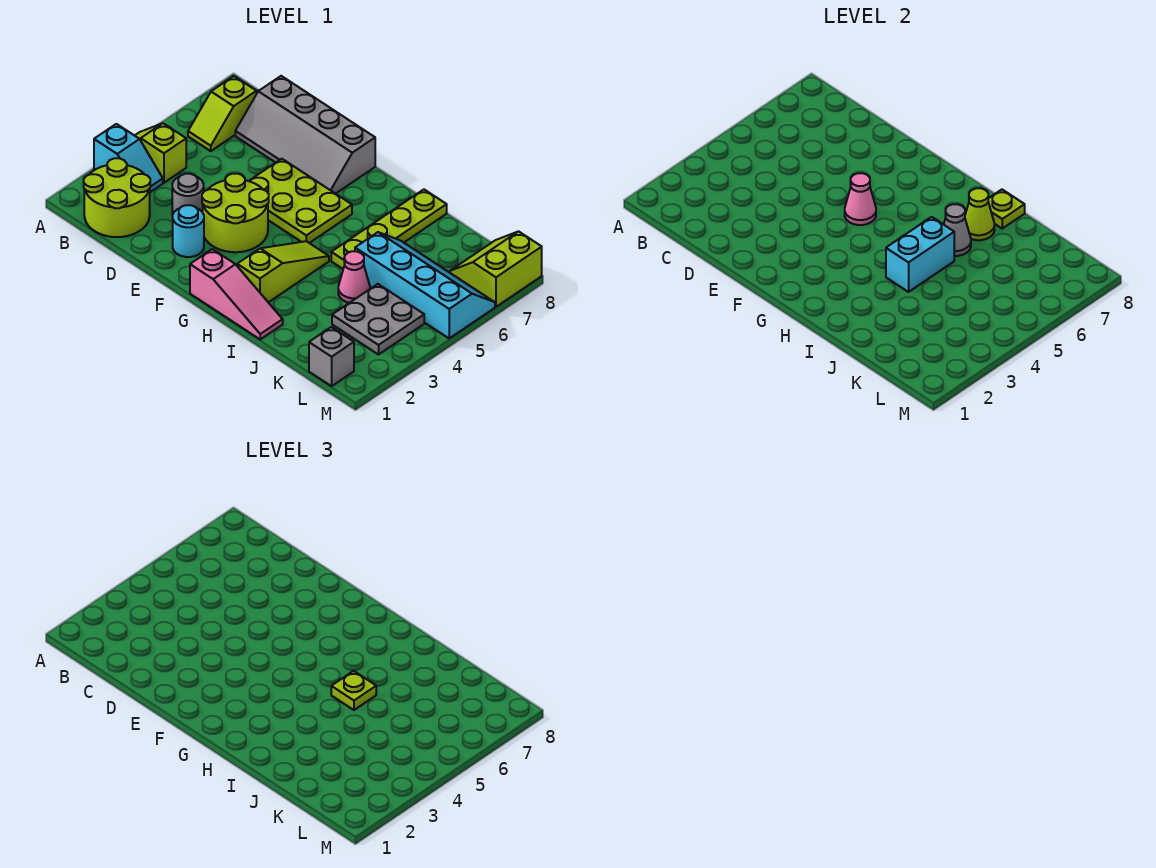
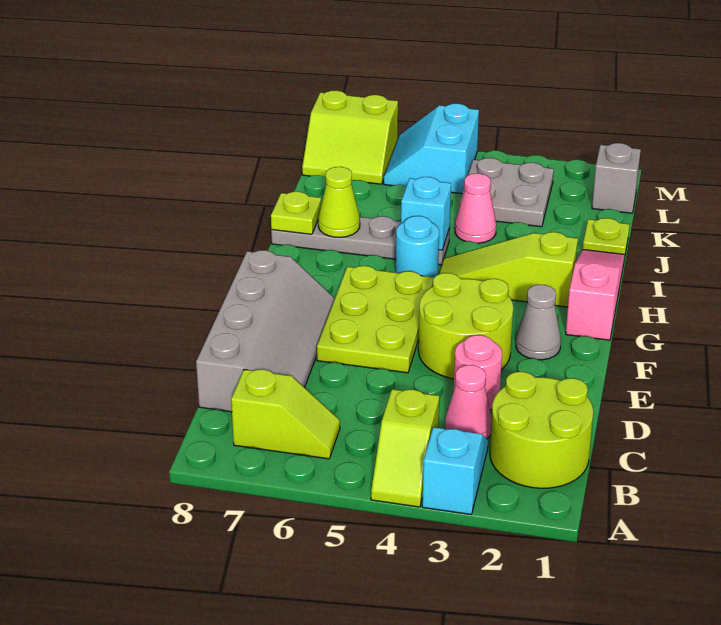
grey round brick D3 level 1 -> pink round brick D3 level 1
cyan round brick E2 level 1 -> cyan round brick H5 level 1
pink cone F5 level 2 -> pink cone C3 level 1
cyan brick I4:I5 level 2 -> cyan brick I5 level 2
lime plate I5:I8 level 1 -> grey plate I5:I8 level 1
lime plate I5 level 3 -> lime plate J1 level 1
grey cone I6 level 2 -> grey cone F2 level 1
cyan slope J5:M6 level 1 top 5 -> cyan slope L5:M6 level 1 top 5

